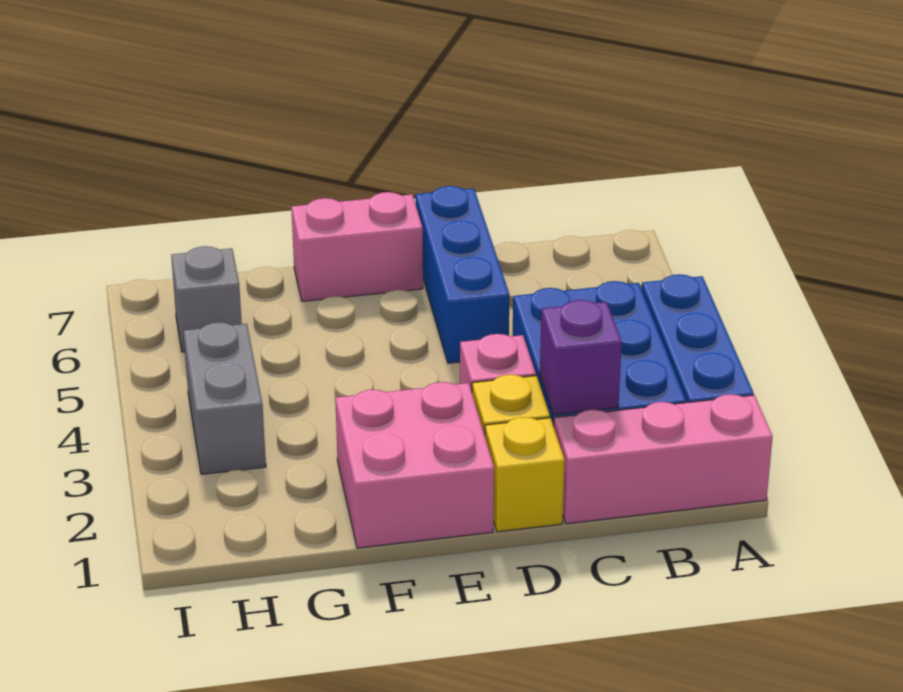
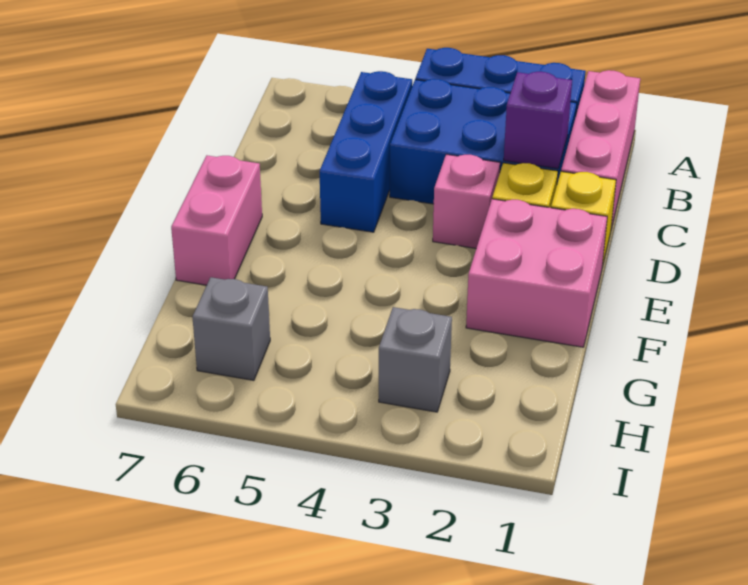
blue brick D5:D7 level 1 -> blue brick B5:D5 level 1
grey brick H3:H4 level 1 -> grey brick H3 level 1

